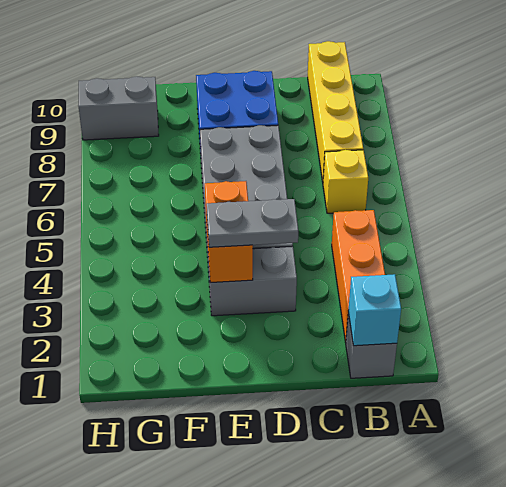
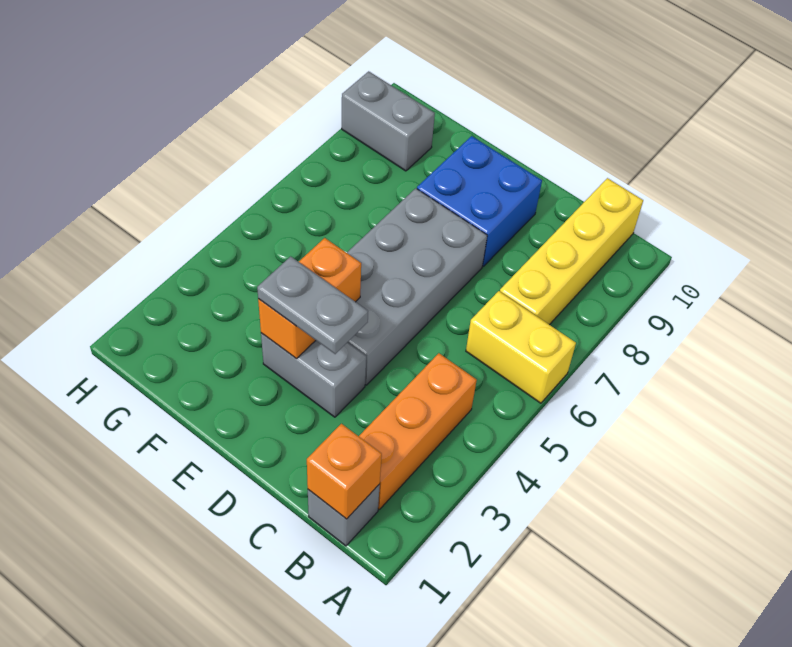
cyan brick B1 level 2 -> orange brick B1 level 2
yellow brick B6 level 1 -> yellow brick A6:B6 level 1

